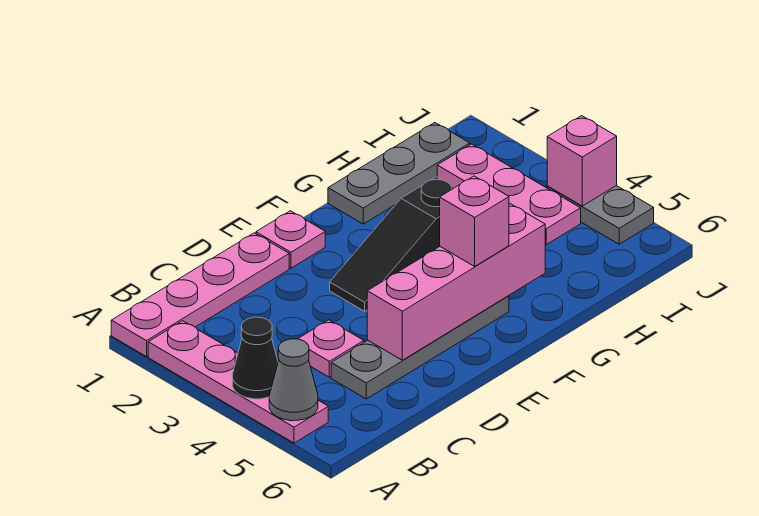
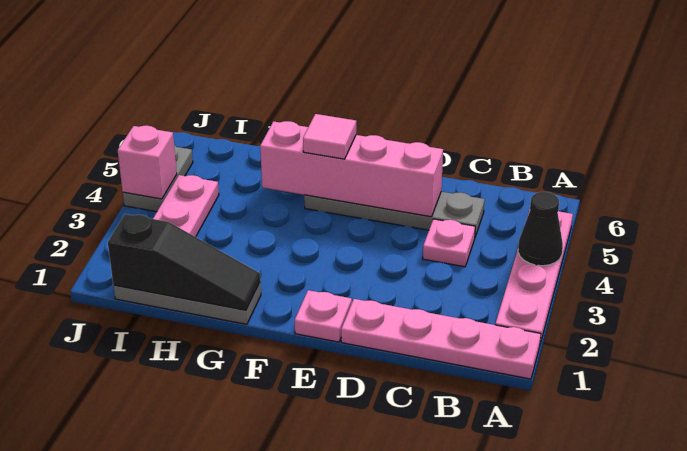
grey cone A5 level 2 -> none
black slope E3:G3 level 1 top G -> black slope G1:I1 level 2 top I
pink brick F5 level 3 -> pink tile F5 level 3

